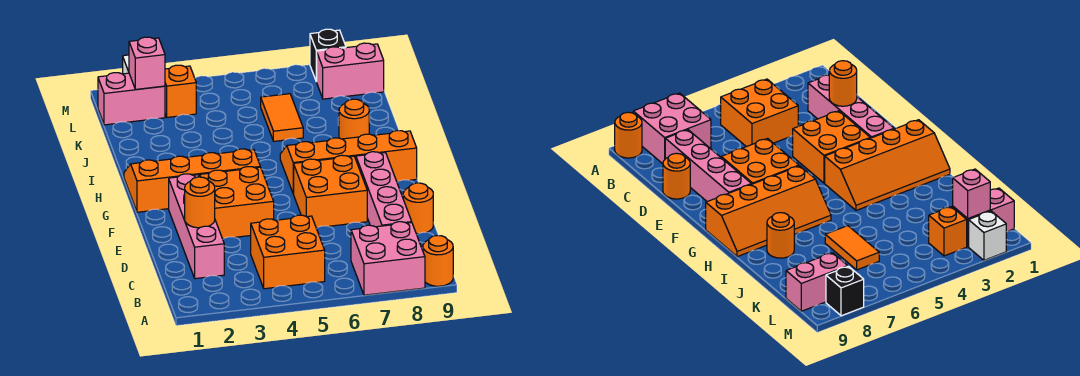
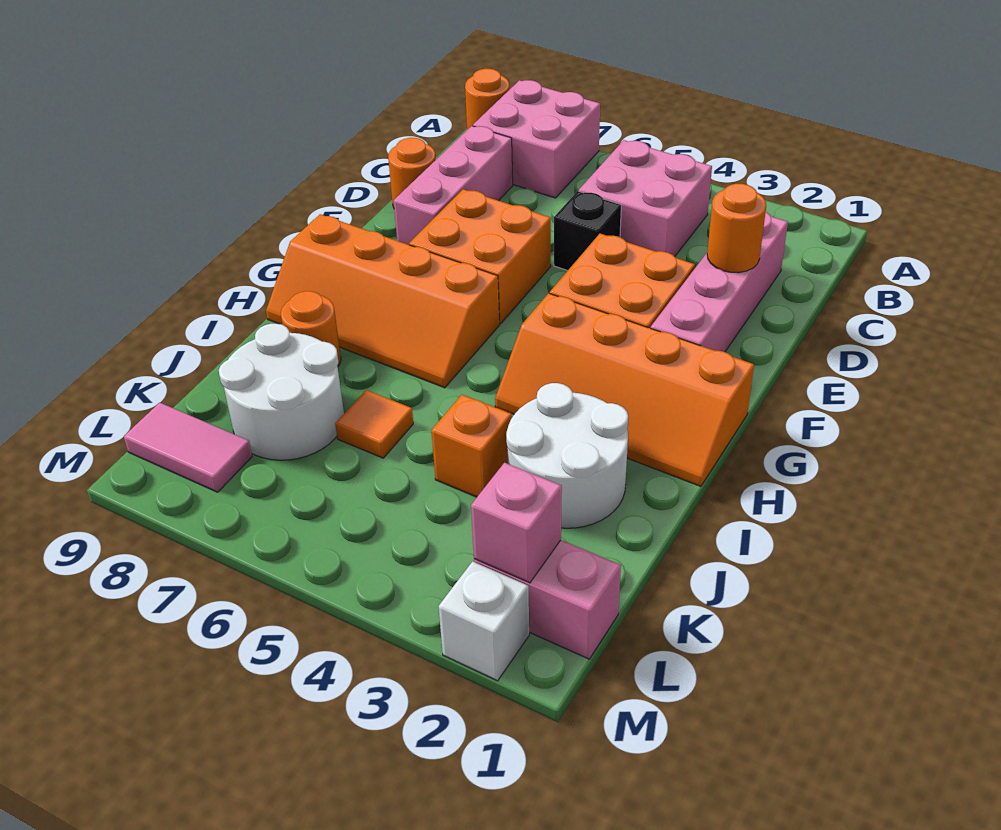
orange brick B4:C5 level 1 -> pink brick B4:C5 level 1
pink brick C8:F8 level 1 -> pink brick C8:E8 level 1
none -> white round brick I2:J3 level 1
orange tile J6:K6 level 1 -> orange tile J6 level 1
none -> white round brick J7:K8 level 1
orange brick L3 level 1 -> orange brick J4 level 1
pink brick L8:L9 level 1 -> pink tile L8:L9 level 1
black brick M8 level 1 -> black brick D5 level 1

